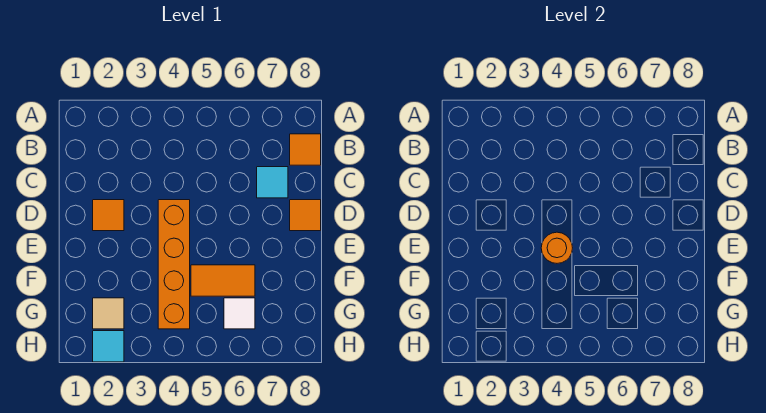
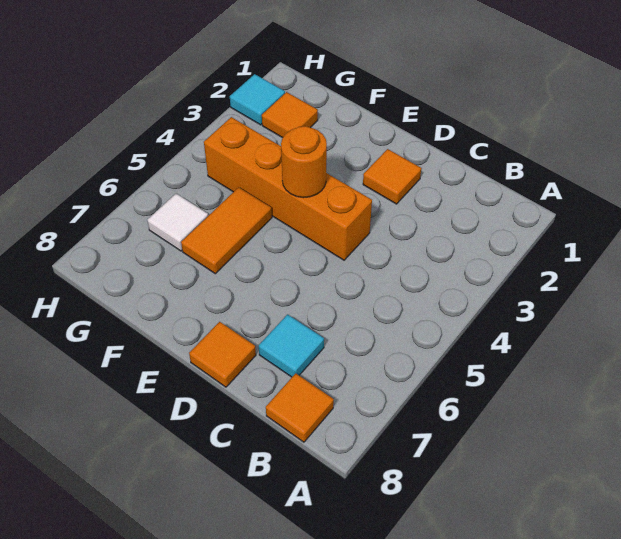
tan tile G2 level 1 -> orange tile G2 level 1

